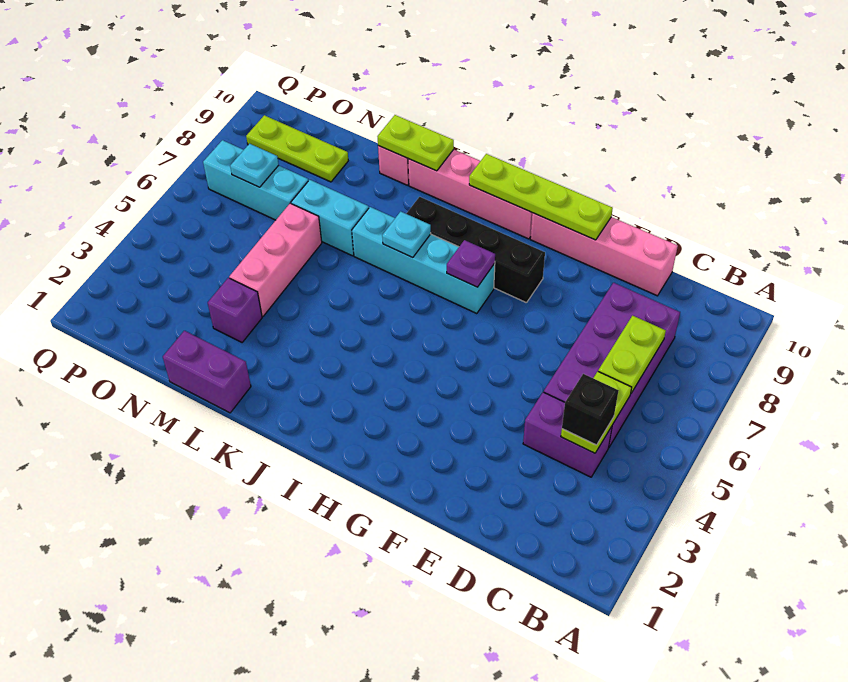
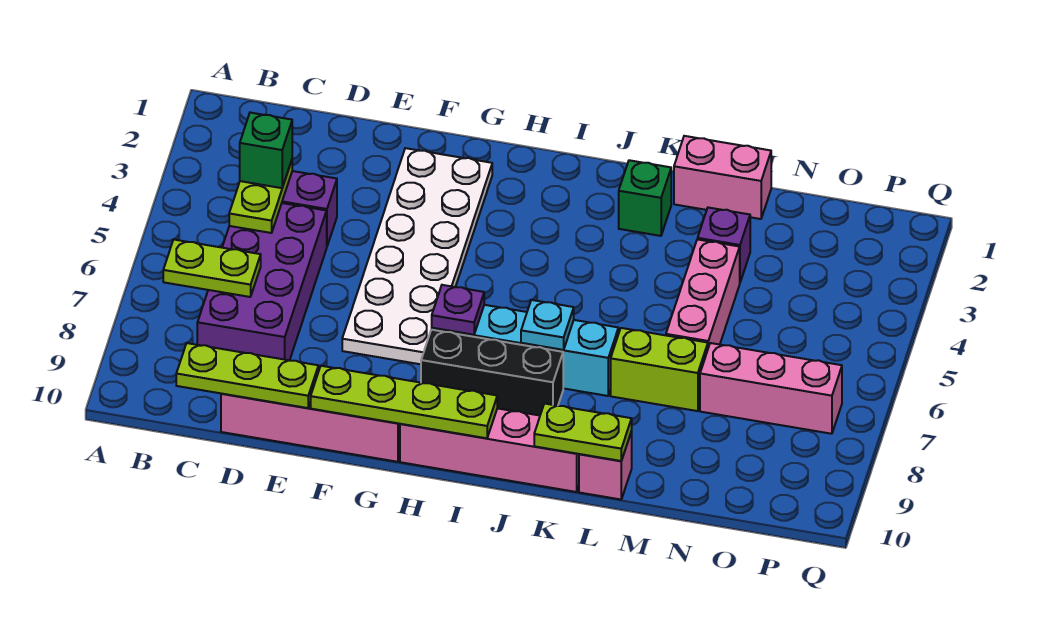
black brick C4 level 3 -> green brick C4 level 3
lime plate C6:C7 level 2 -> lime plate B7:C7 level 2
none -> white plate F2:G7 level 1
black brick G8:J8 level 1 -> black brick H8:J8 level 1
none -> green brick K2 level 1
purple brick L1:M1 level 1 -> pink brick L1:M1 level 1
cyan brick L7:M7 level 1 -> lime brick L7:M7 level 1
cyan brick N7:P7 level 1 -> pink brick N7:P7 level 1
lime plate N9:P9 level 1 -> lime plate C10:E10 level 2
cyan plate O7 level 2 -> none

